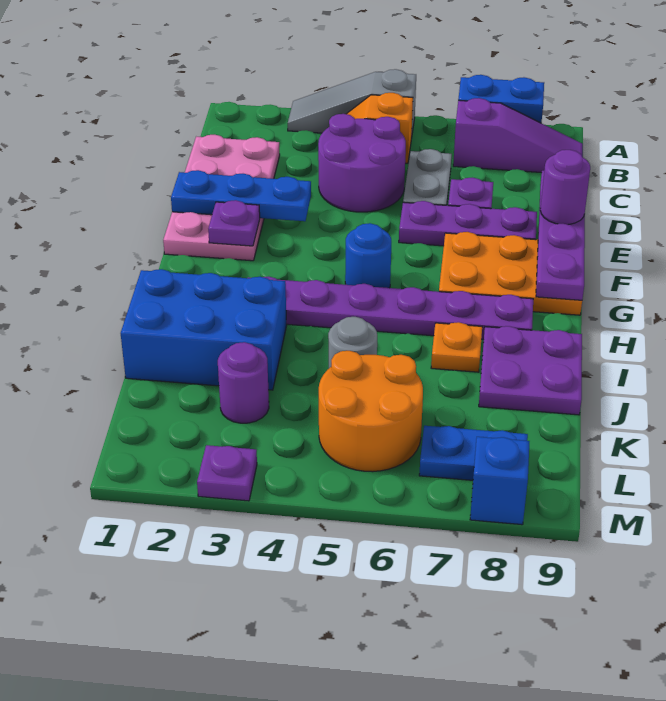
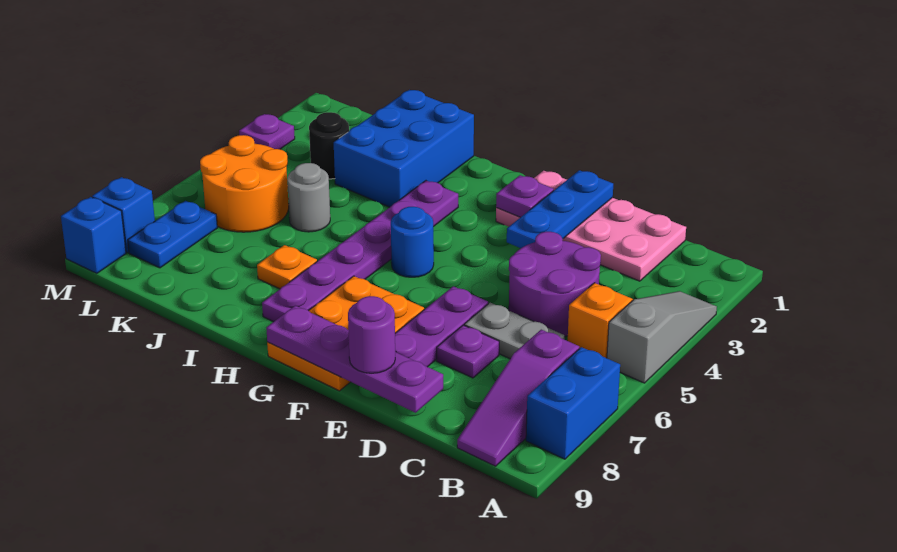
purple plate I8:J9 level 1 -> none
purple round brick K3 level 1 -> black round brick K3 level 1
none -> blue brick M9 level 1

